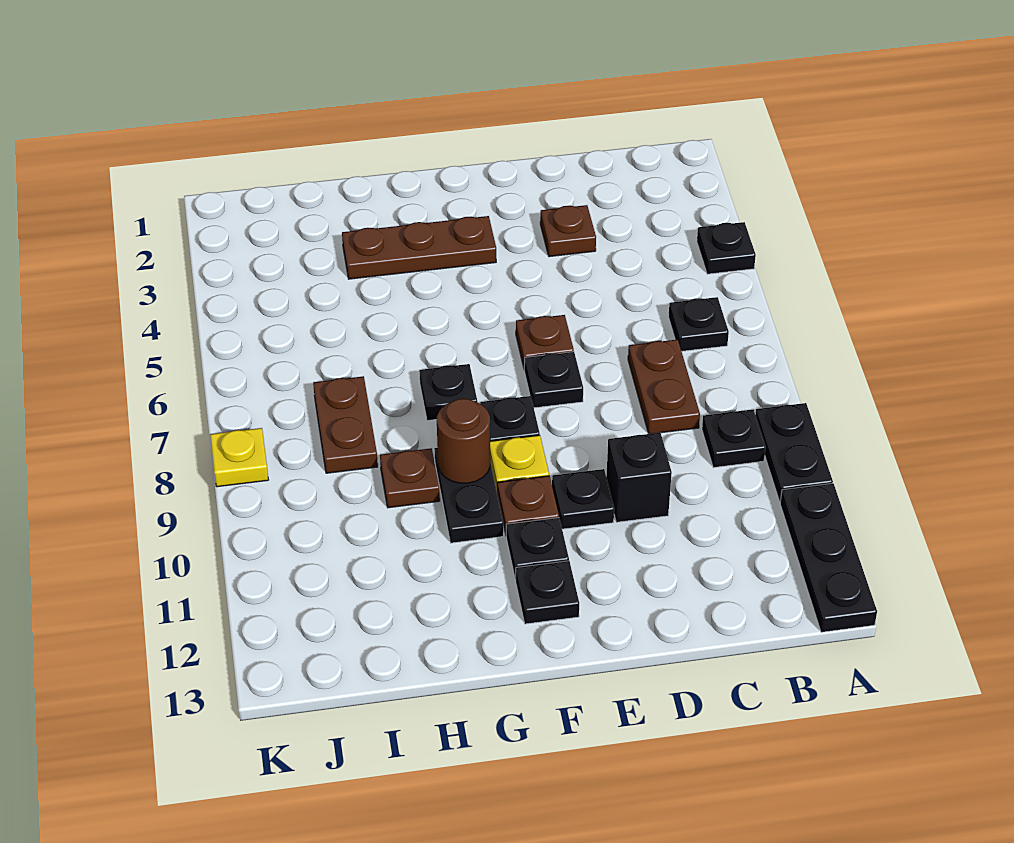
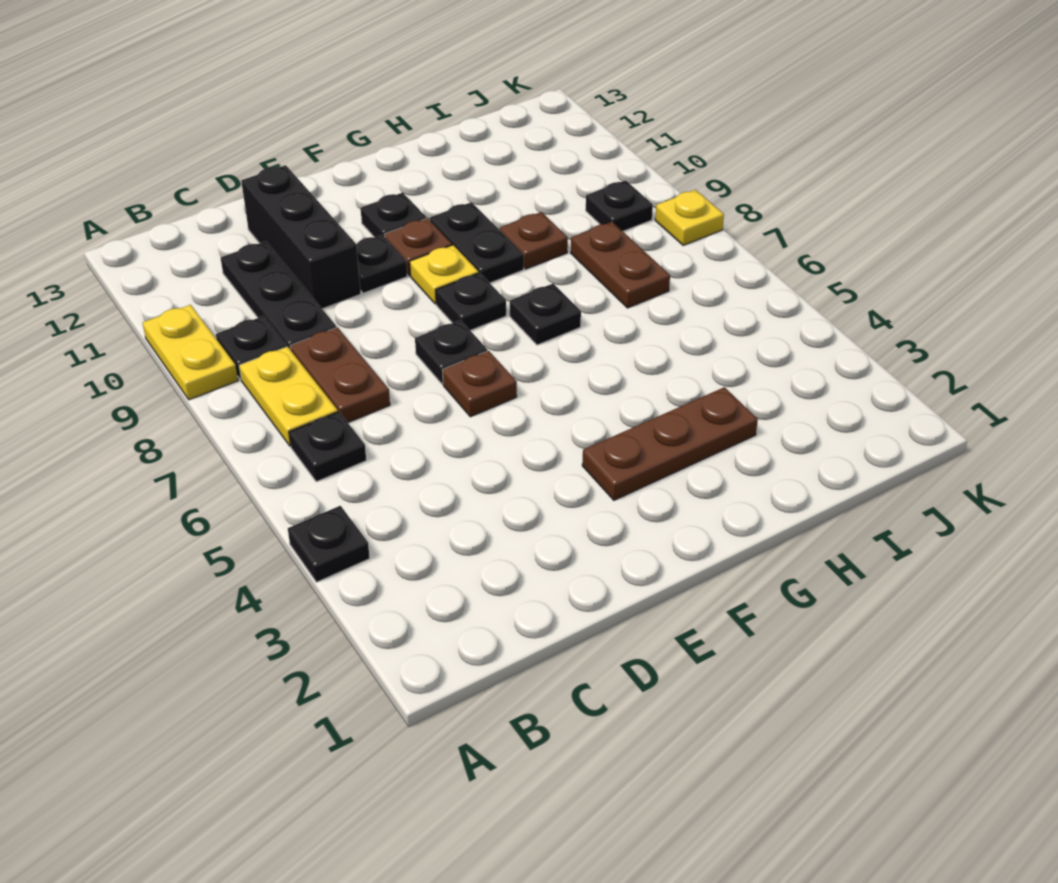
black plate A9:A10 level 1 -> yellow plate A9:A10 level 1
black plate A11:A13 level 1 -> black plate C9:C11 level 1
none -> yellow plate B7:B8 level 1
brown plate D3 level 1 -> none
black brick D10 level 1 -> black brick D10:D12 level 1
black plate F12 level 1 -> black plate J9 level 1
brown round brick G9 level 2 -> none

